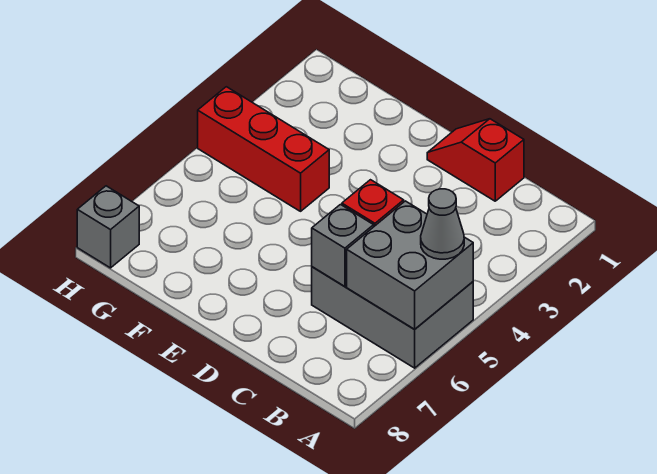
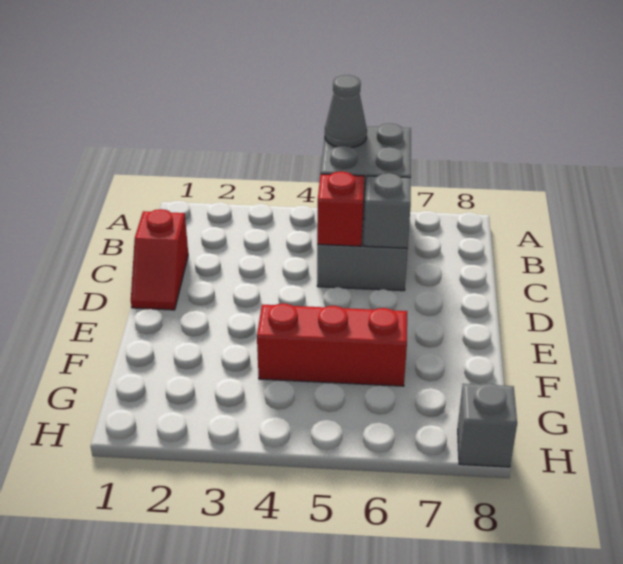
red brick F4:H4 level 1 -> red brick F4:F6 level 1

